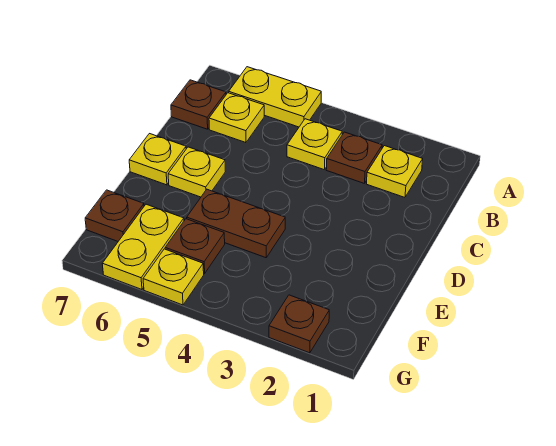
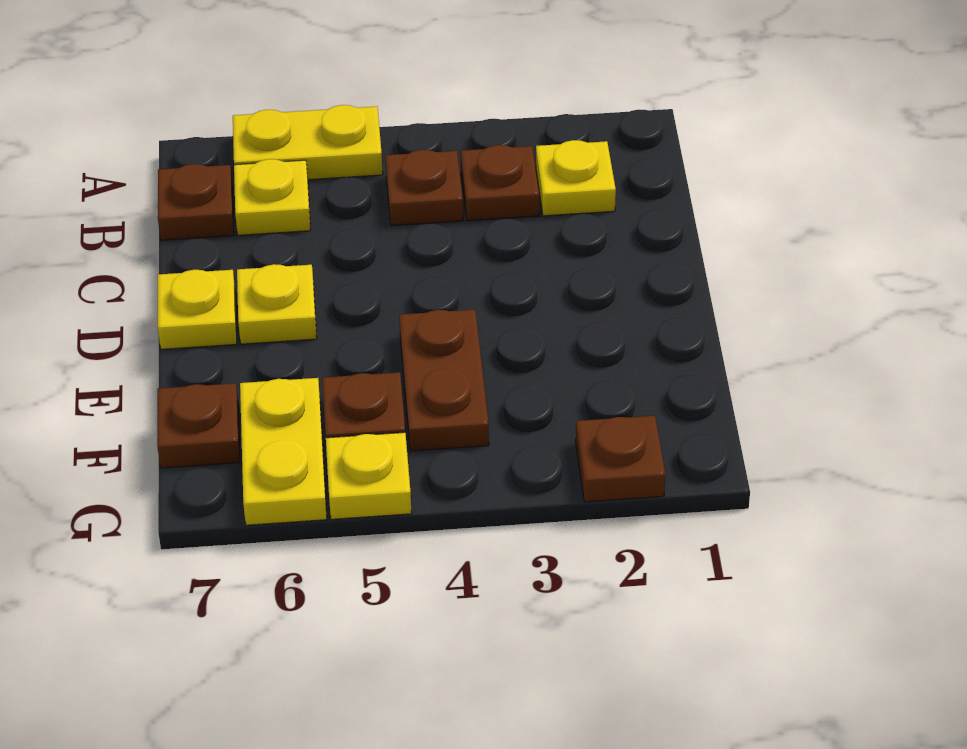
yellow plate B4 level 1 -> brown plate B4 level 1
brown plate E4:E5 level 1 -> brown plate E4:F4 level 1

